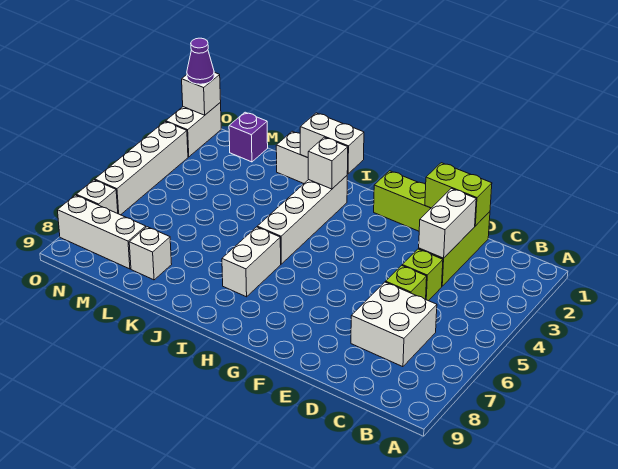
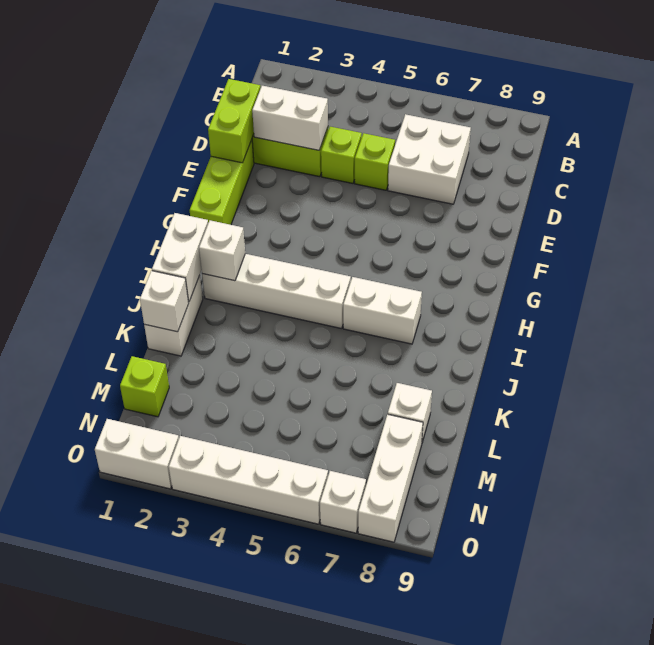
purple brick M1 level 1 -> lime brick M1 level 1
white brick O1 level 2 -> white brick K1 level 2
purple cone O1 level 3 -> none

